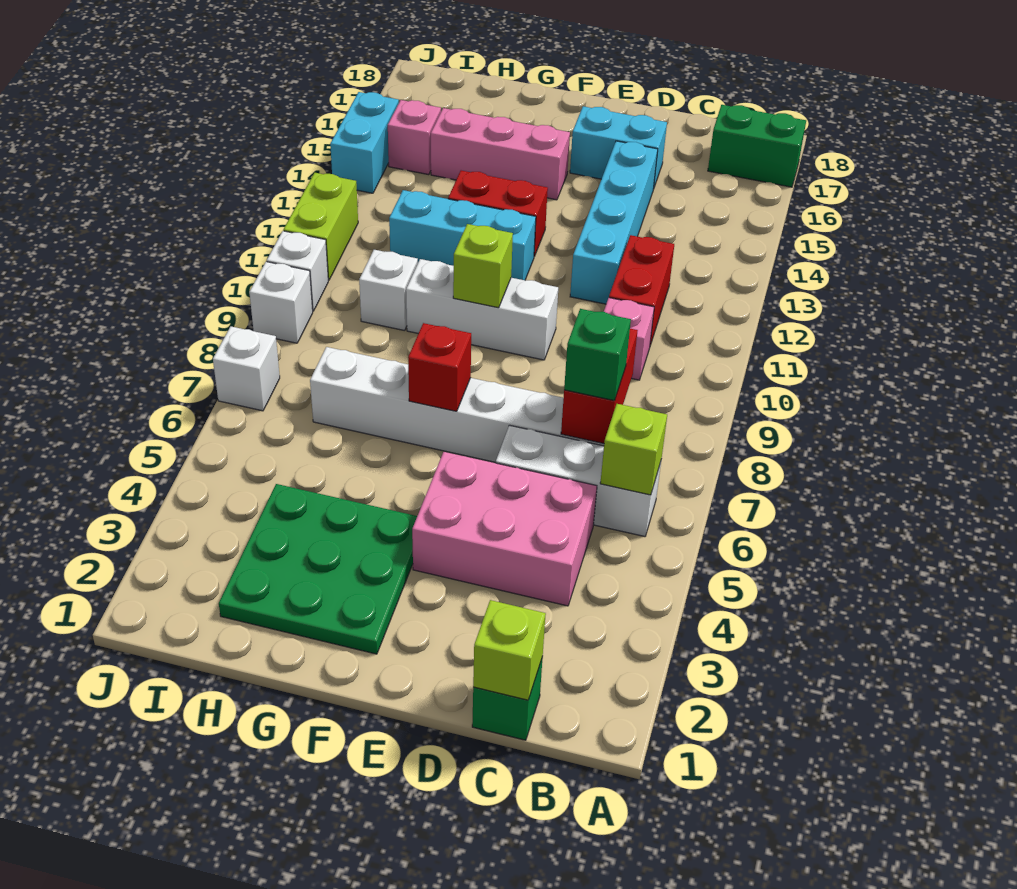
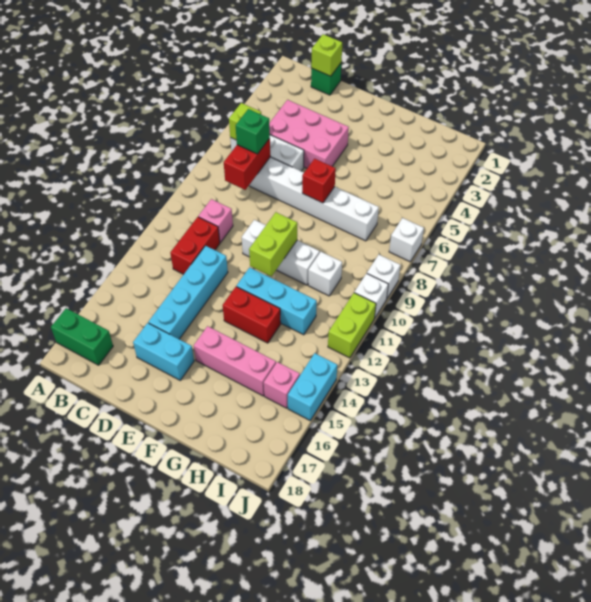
green plate F2:H4 level 1 -> none
lime brick F10 level 2 -> lime brick F10:F11 level 2

